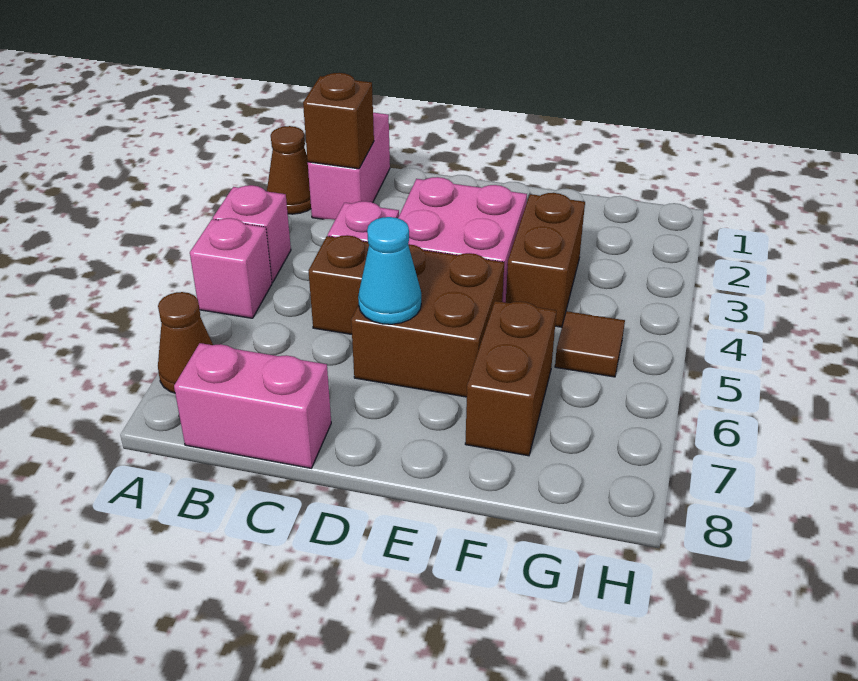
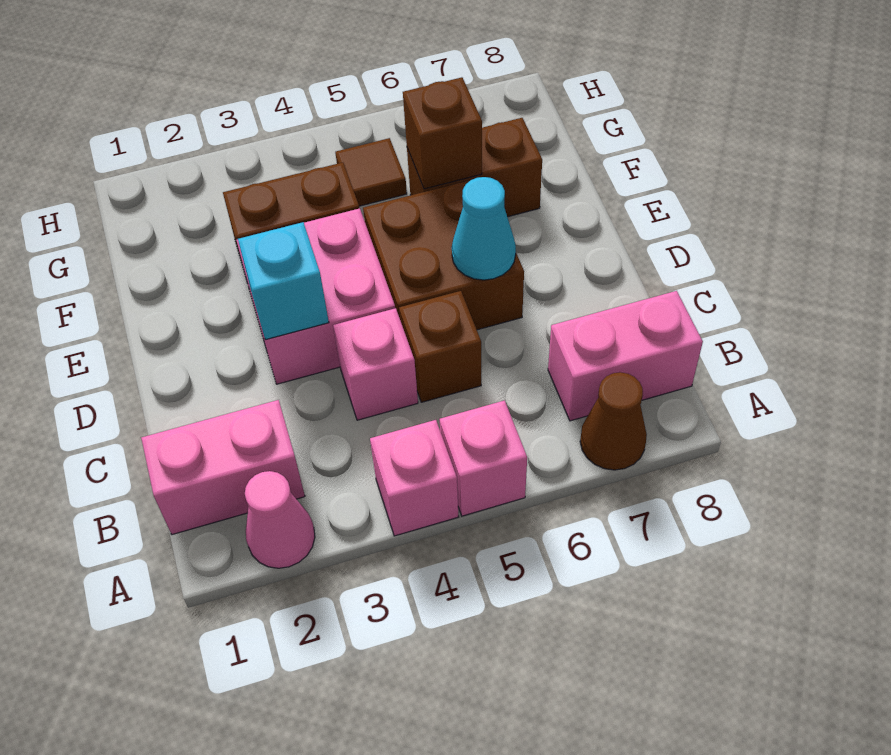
brown cone A2 level 1 -> pink cone A2 level 1
brown brick B2 level 2 -> brown brick F6 level 2
pink brick B8:C8 level 1 -> pink brick B7:B8 level 1
none -> cyan brick D3 level 2

